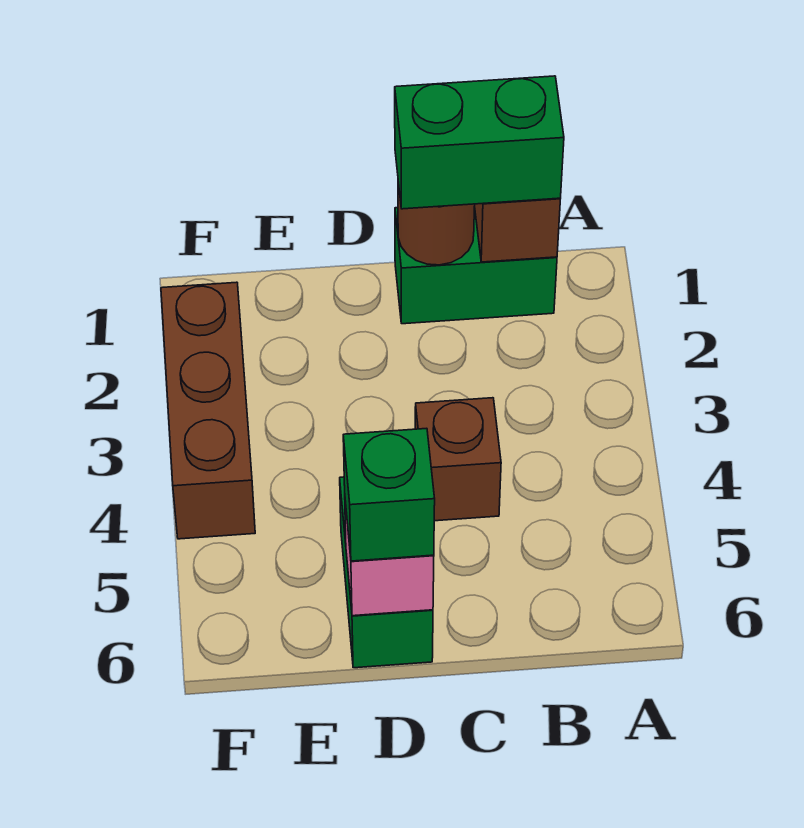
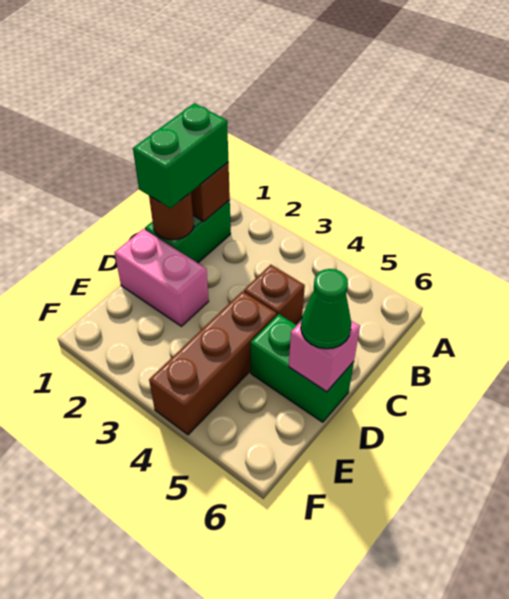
none -> pink brick D1:D2 level 1
green brick D6 level 3 -> green cone D6 level 3
brown brick F2:F4 level 1 -> brown brick D4:F4 level 1

